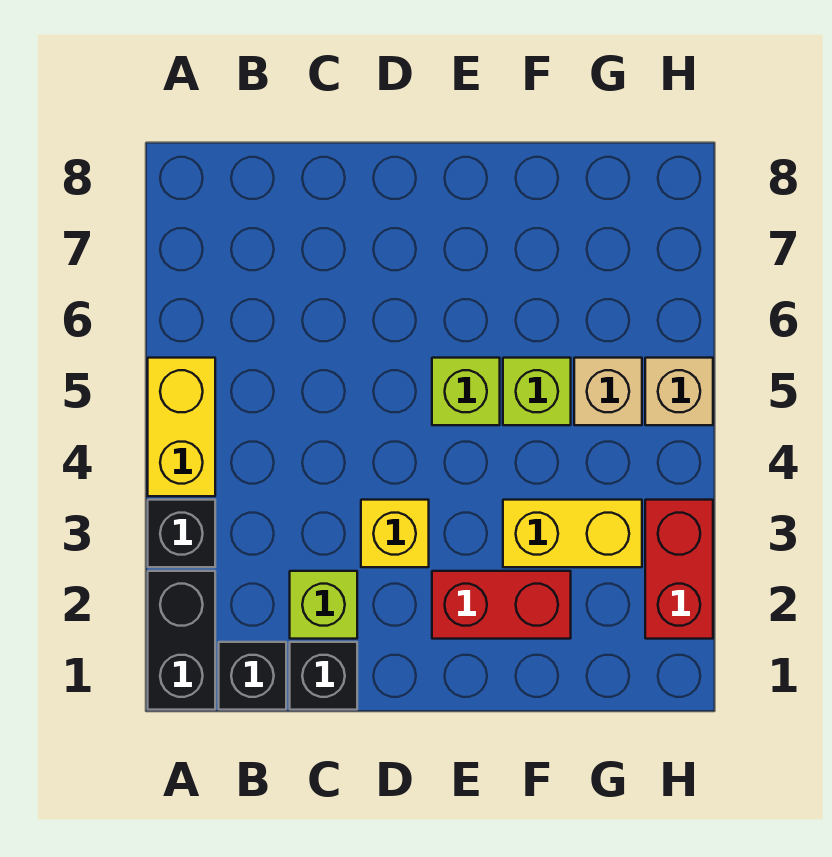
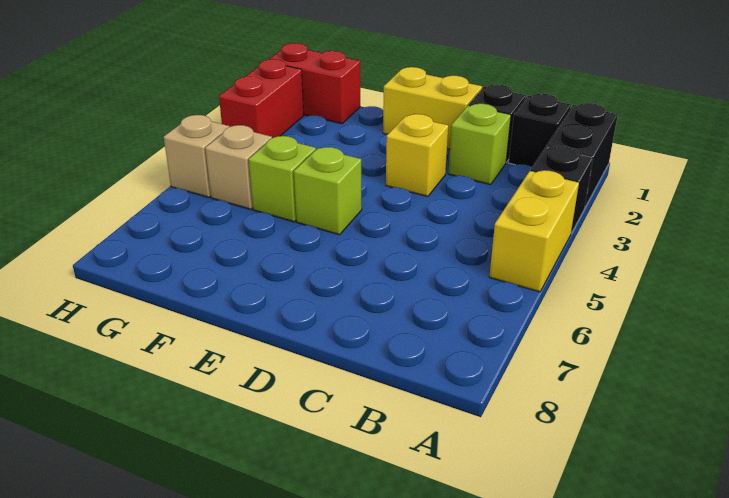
red brick E2:F2 level 1 -> red brick G1:H1 level 1
yellow brick F3:G3 level 1 -> yellow brick D1:E1 level 1

